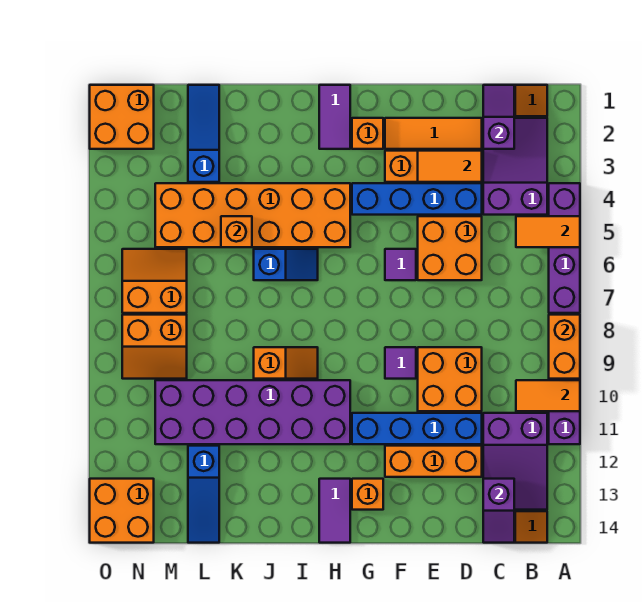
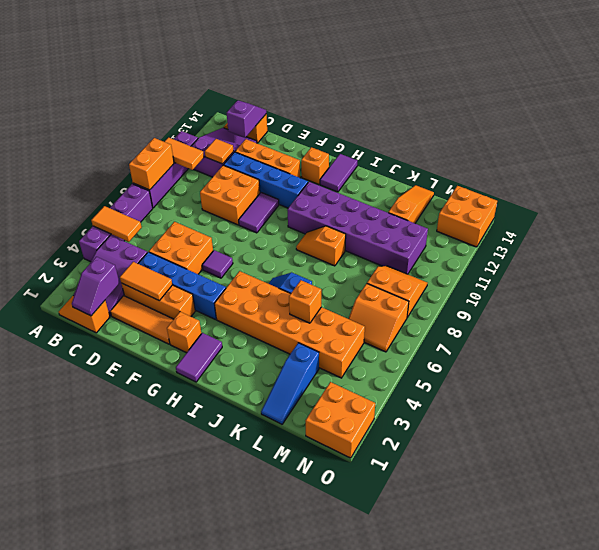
none -> orange tile C11 level 2
purple tile F9 level 1 -> purple tile F9:F10 level 1
blue slope L12:L14 level 1 top 12 -> orange slope L12:L14 level 1 top 12

